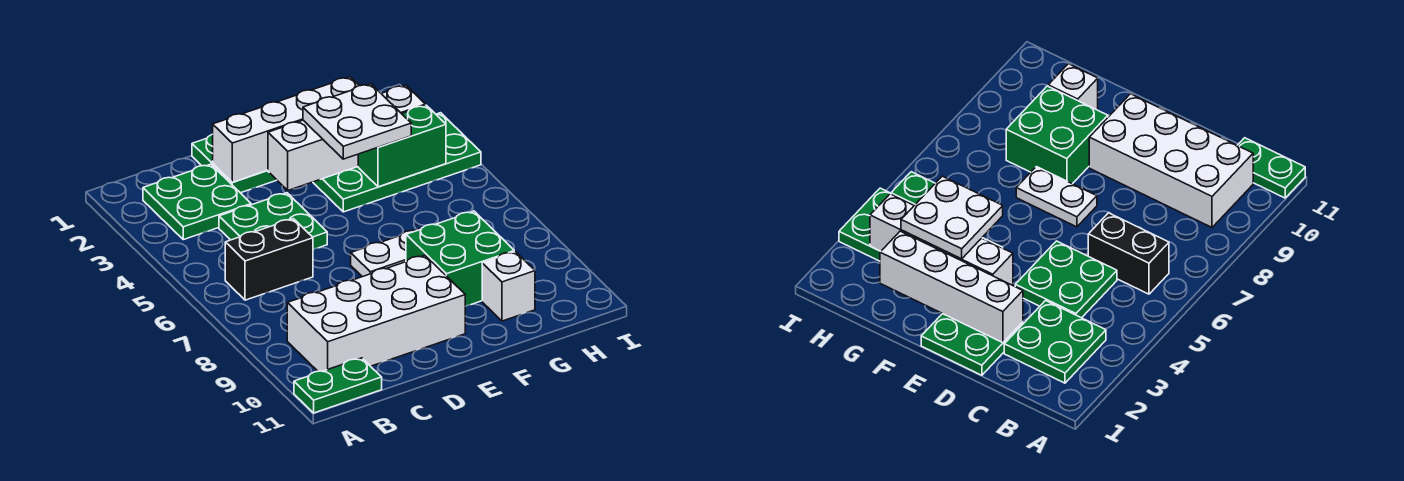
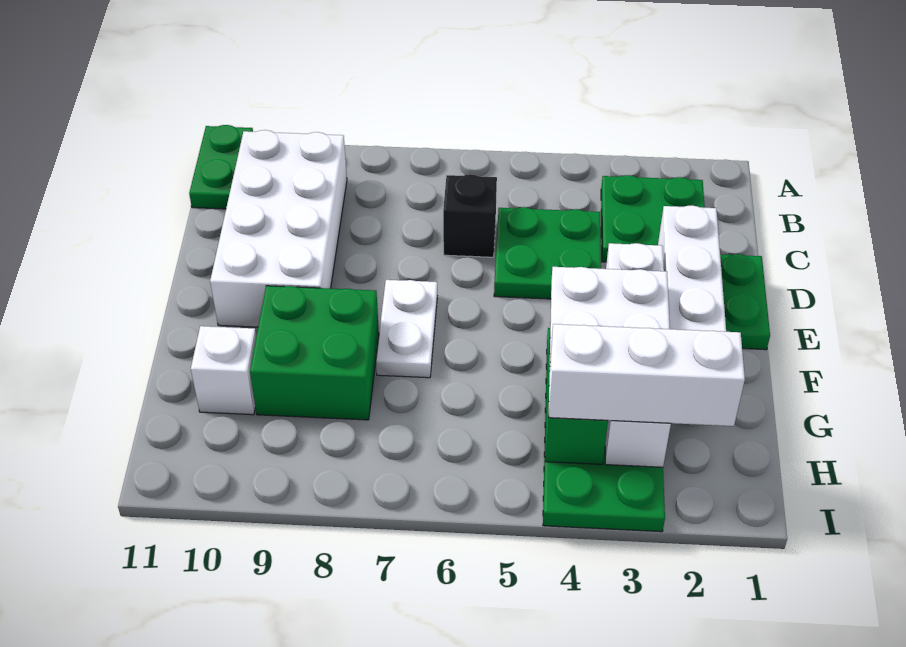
black brick B6:C6 level 1 -> black brick C6 level 1
none -> white brick H2:H4 level 3

